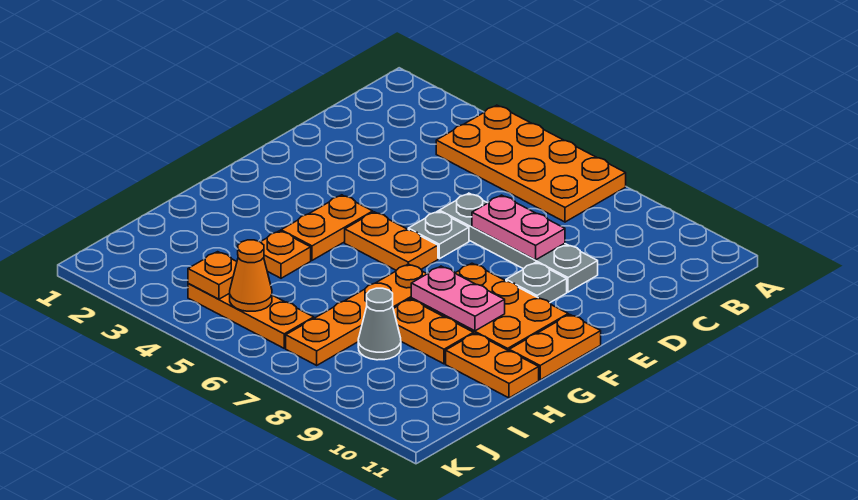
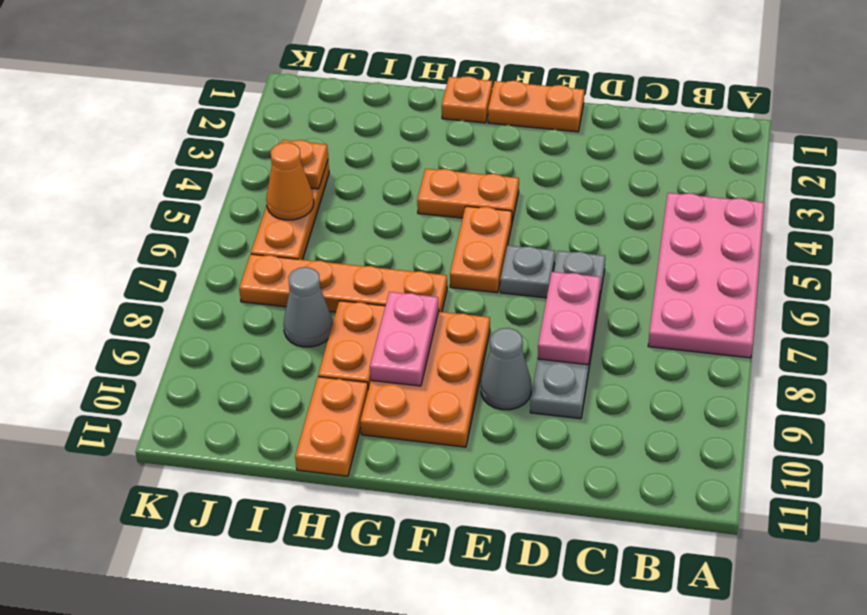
orange plate A4:B7 level 1 -> pink plate A4:B7 level 1
grey plate E9 level 1 -> grey cone E9 level 1
orange plate F11:G11 level 1 -> orange plate E1:F1 level 1
orange plate H4 level 1 -> orange plate G1 level 1

